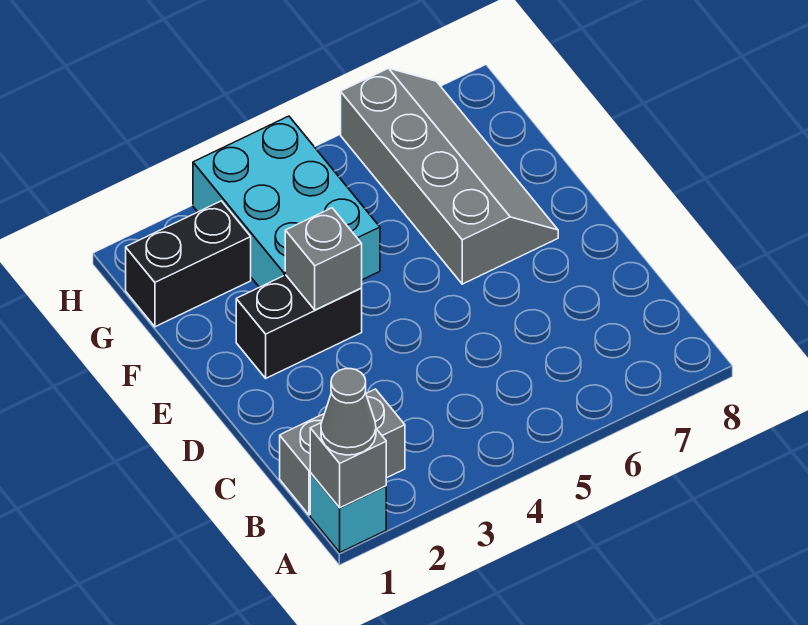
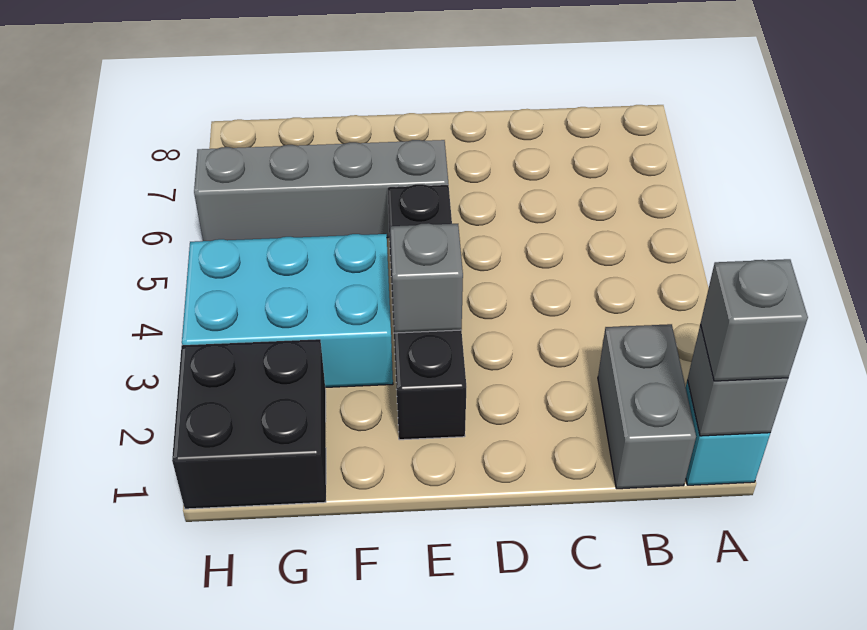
grey cone A1 level 3 -> grey brick A1 level 3
black brick E2:E3 level 1 -> black brick E2:E5 level 1
black brick G1:G2 level 1 -> black brick G1:H2 level 1

